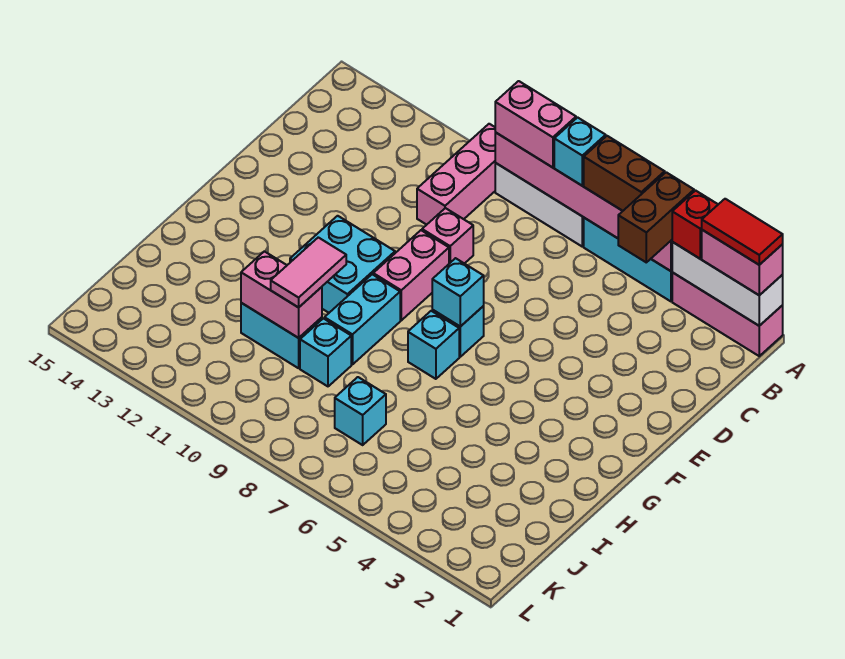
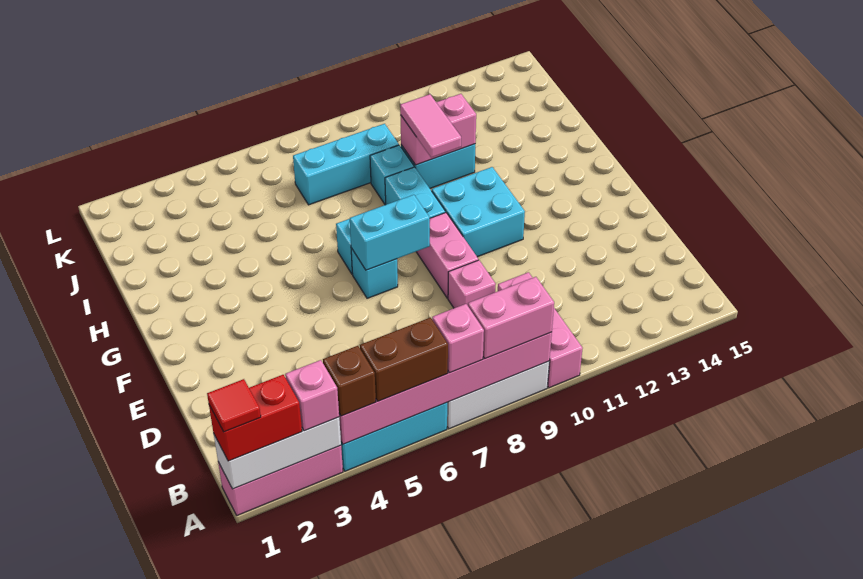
pink brick A1:A2 level 3 -> red brick A1:A2 level 3
red tile A1:A2 level 4 -> red tile A1 level 4
red brick A3 level 3 -> pink brick A3 level 3
brown brick A4:B4 level 3 -> brown brick A4 level 3
cyan brick A7 level 3 -> pink brick A7 level 3
cyan brick F7 level 2 -> cyan brick F7:F8 level 2
cyan brick J7 level 1 -> cyan brick J7:J9 level 1

